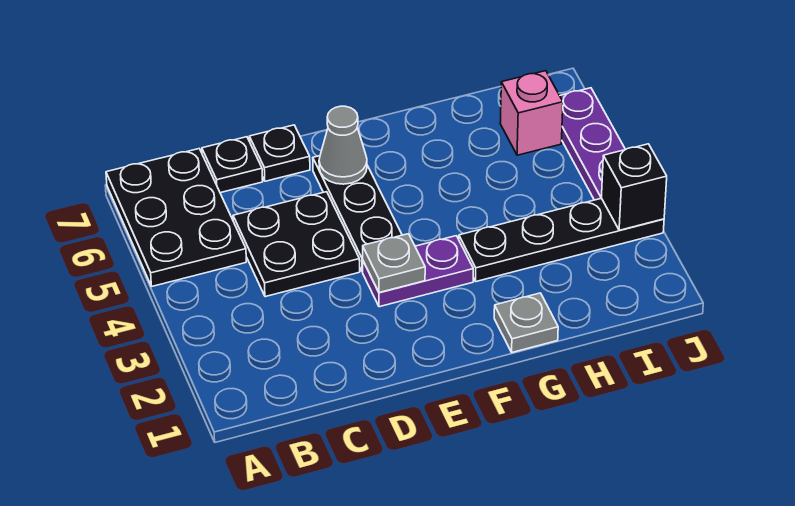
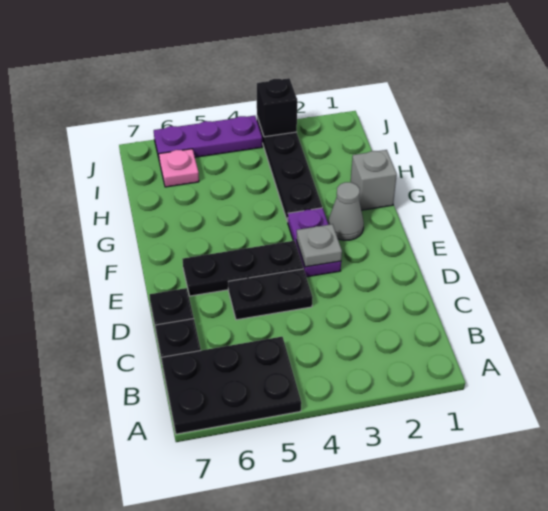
black plate C4:D5 level 1 -> black plate D4:D5 level 1
grey cone E6 level 2 -> grey cone F2 level 1
grey plate G1 level 1 -> grey brick G1 level 1
pink brick I6 level 1 -> pink plate I6 level 1

